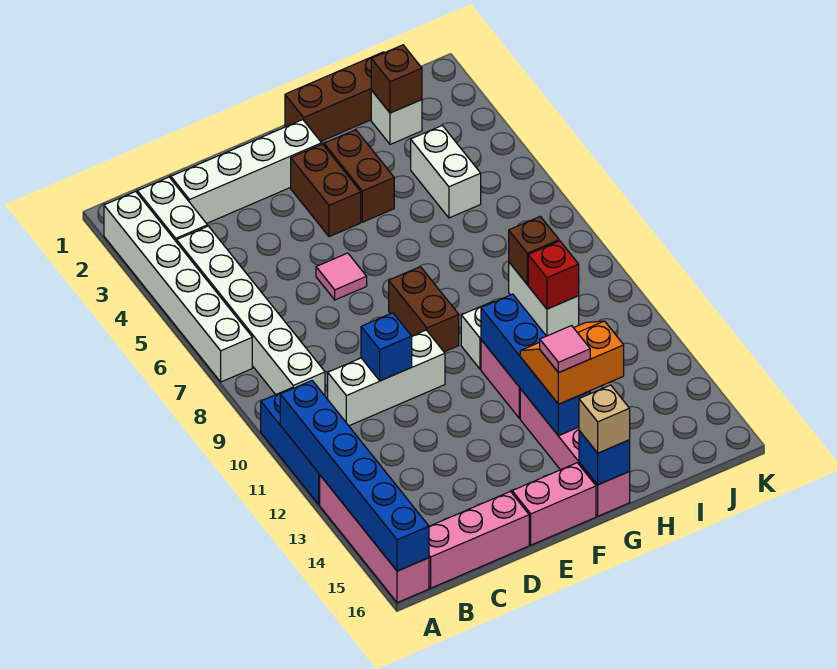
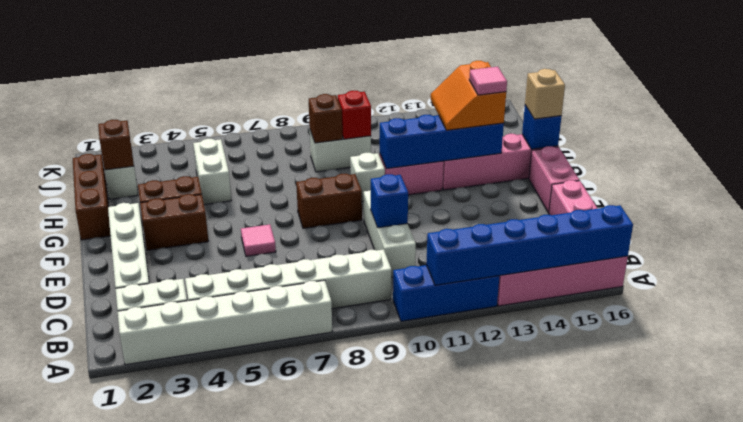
white brick I4:I5 level 1 -> white brick H5:I5 level 1

